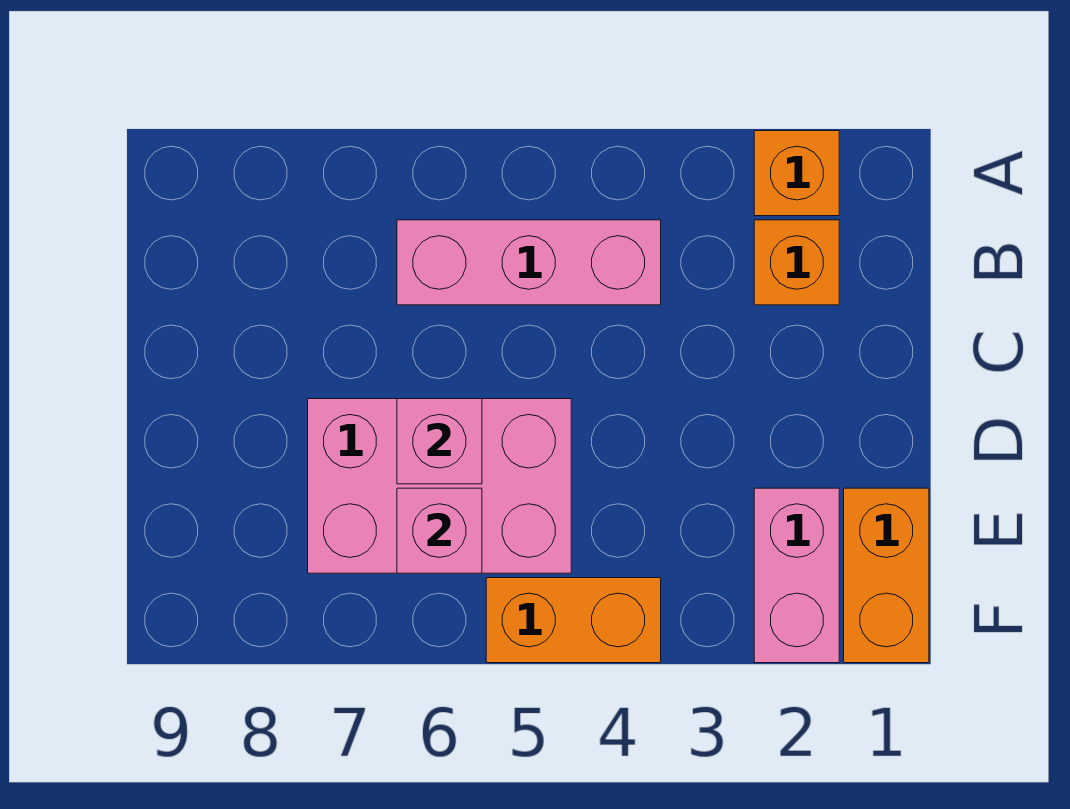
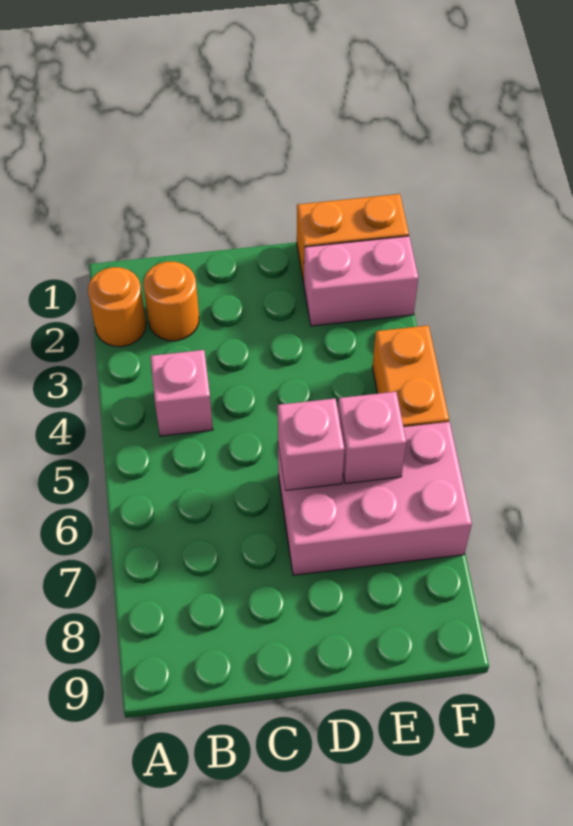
orange brick A2 level 1 -> orange round brick A2 level 1
orange brick B2 level 1 -> orange round brick B2 level 1
pink brick B4:B6 level 1 -> pink brick B4 level 1
pink brick D5:E7 level 1 -> pink brick D6:F7 level 1

